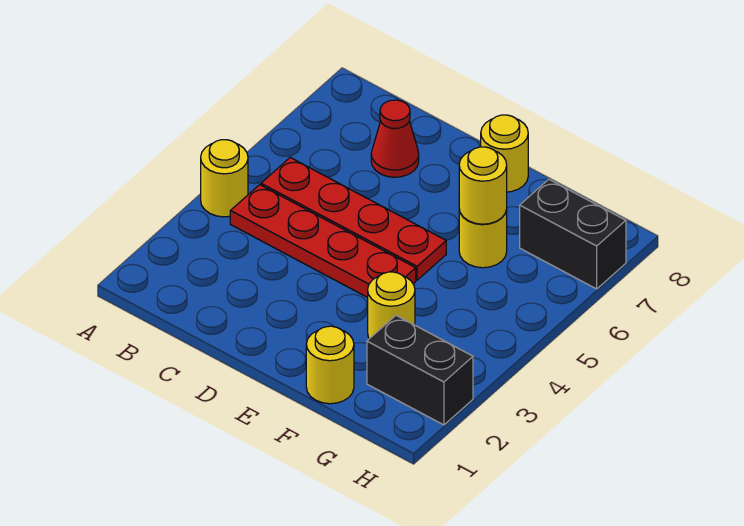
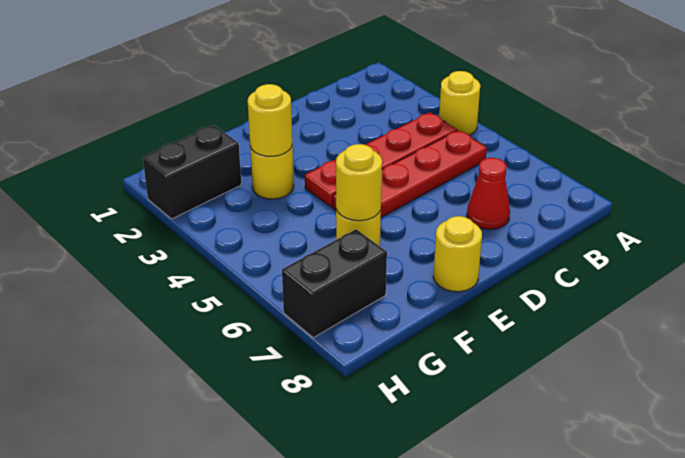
yellow round brick F1 level 1 -> yellow round brick F3 level 2

